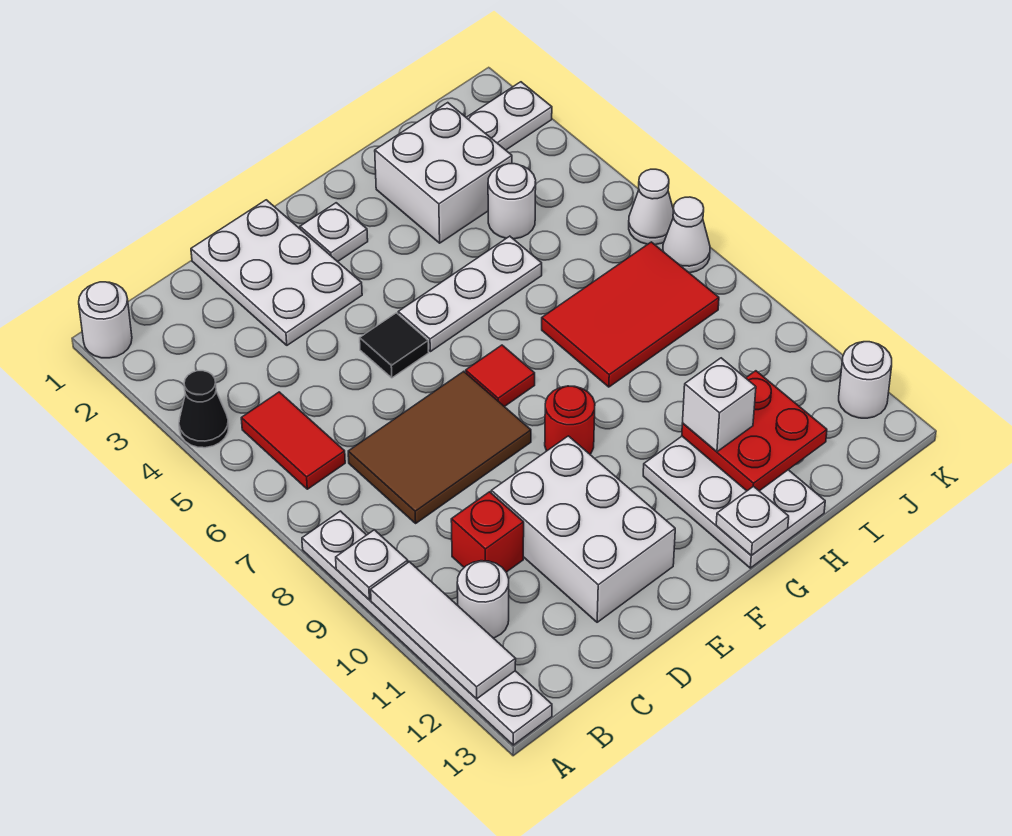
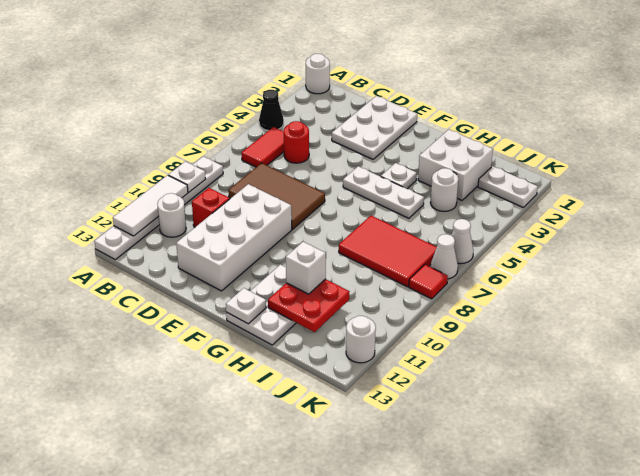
white brick D10:E12 level 1 -> white brick D9:E12 level 1
black tile E5 level 1 -> none
white plate F2 level 1 -> white plate G4 level 1
red tile F7 level 1 -> red tile K8 level 1
red round brick F9 level 1 -> red round brick C5 level 1

